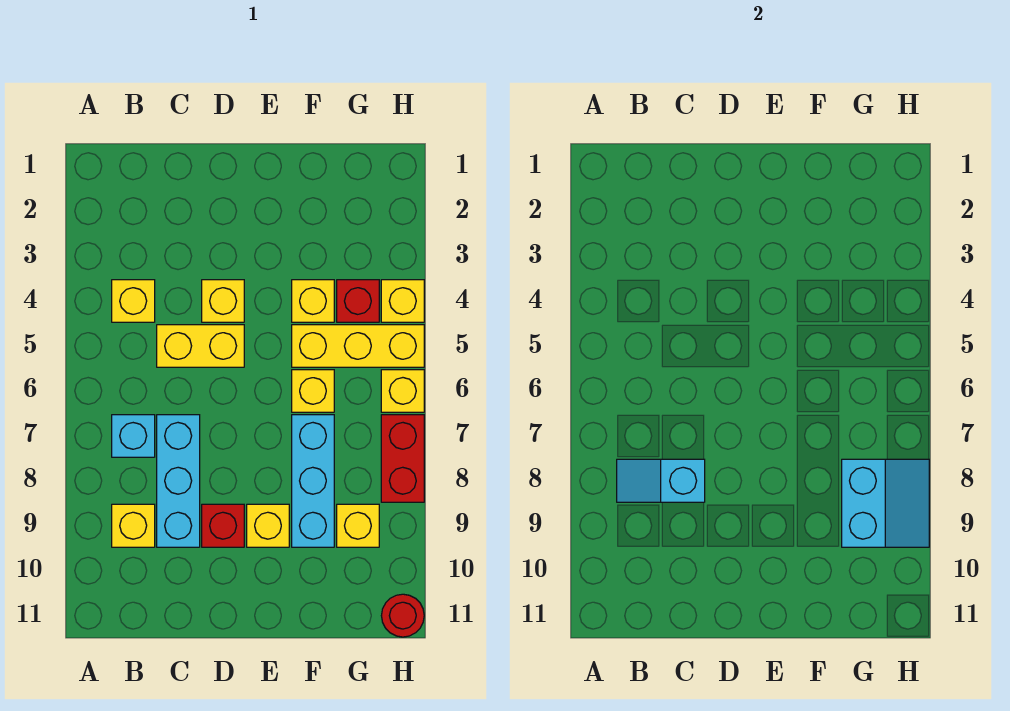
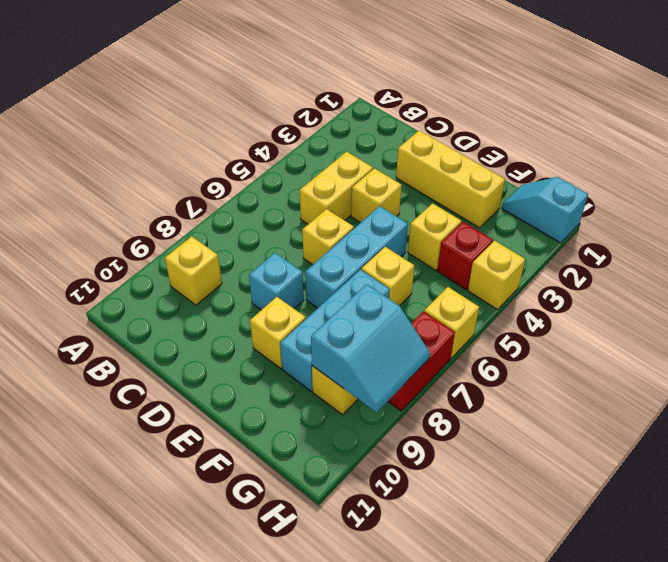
yellow brick B4 level 1 -> yellow brick D6 level 1
cyan brick B7 level 1 -> cyan brick D8 level 1
cyan slope B8:C8 level 2 top C -> cyan slope G1:H1 level 1 top H
yellow brick C5:D5 level 1 -> yellow brick C4:C5 level 1
cyan brick C7:C9 level 1 -> cyan brick E5:E7 level 1
red brick D9 level 1 -> none
yellow brick F5:H5 level 1 -> yellow brick D2:F2 level 1
red round brick H11 level 1 -> none

